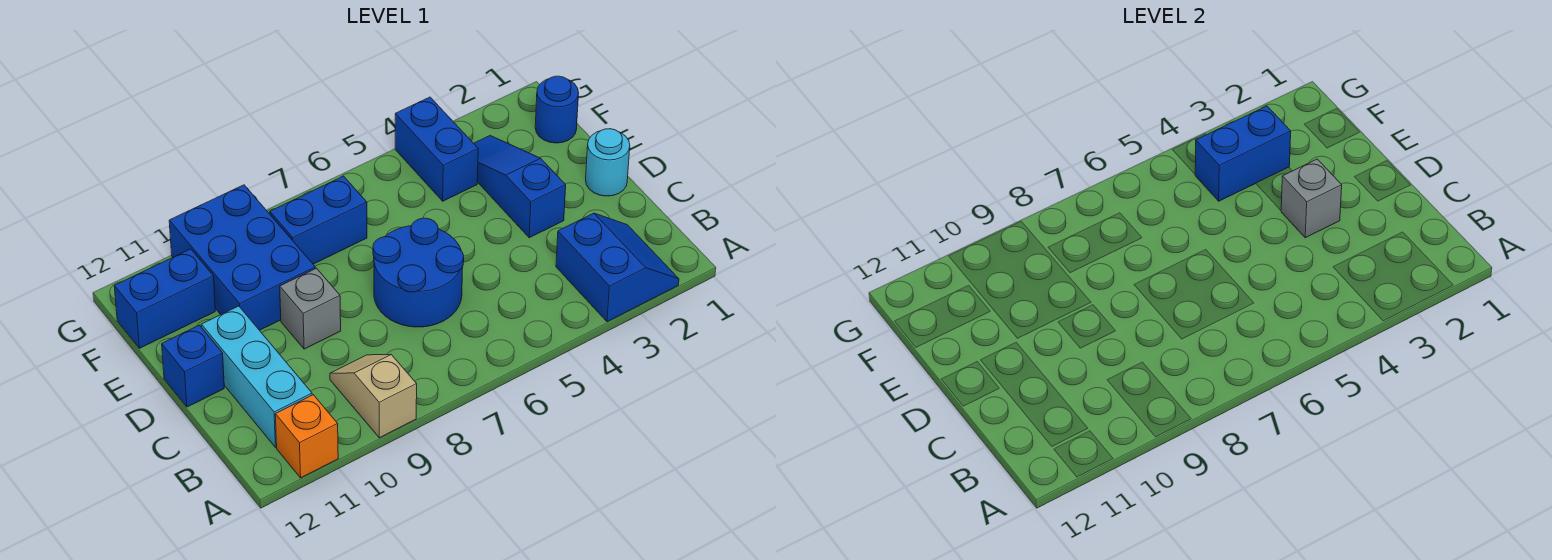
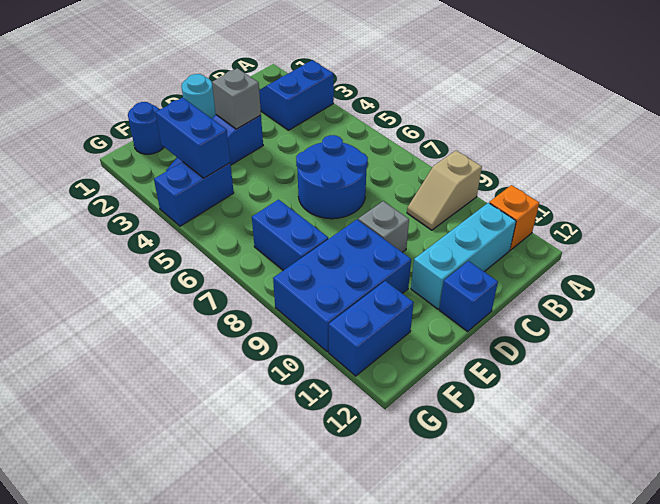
blue brick F11:F12 level 1 -> blue brick F11:G11 level 1

